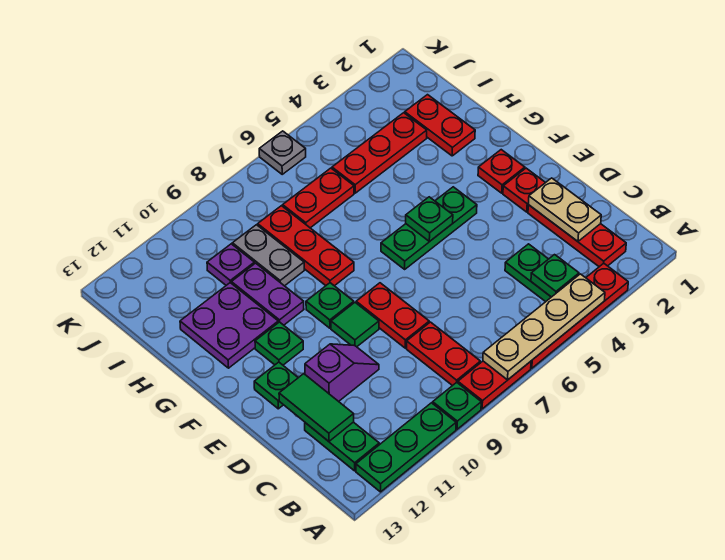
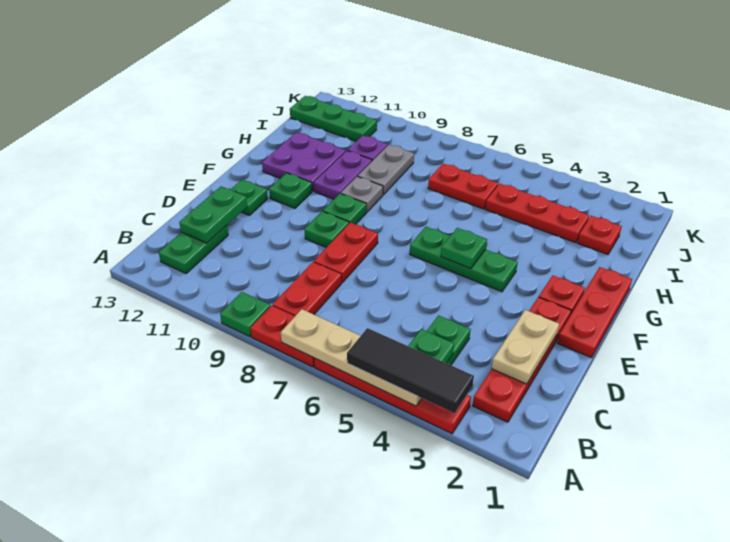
none -> black tile A3:A5 level 3
green plate A10:A12 level 1 -> green plate J11:J13 level 1
green tile C12:D12 level 2 -> green plate C12:D12 level 2
purple slope D10:D11 level 1 top 11 -> none
green tile E9 level 1 -> green plate E9 level 1
red plate G8:I8 level 1 -> red plate E1:G1 level 1
red plate H2:I2 level 1 -> red plate I2 level 1
grey plate K6 level 1 -> grey plate G9 level 1

